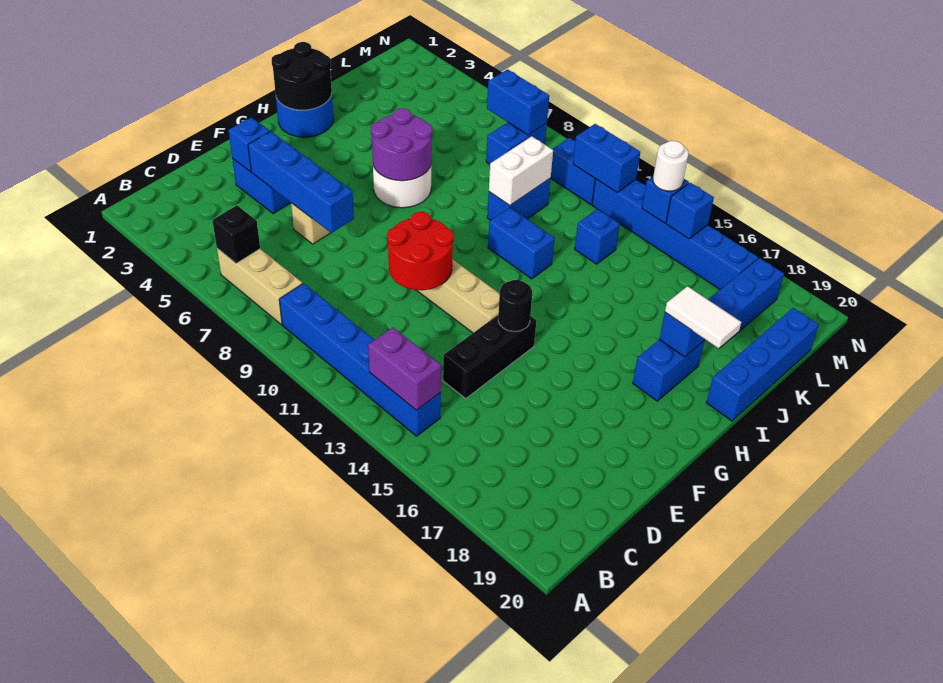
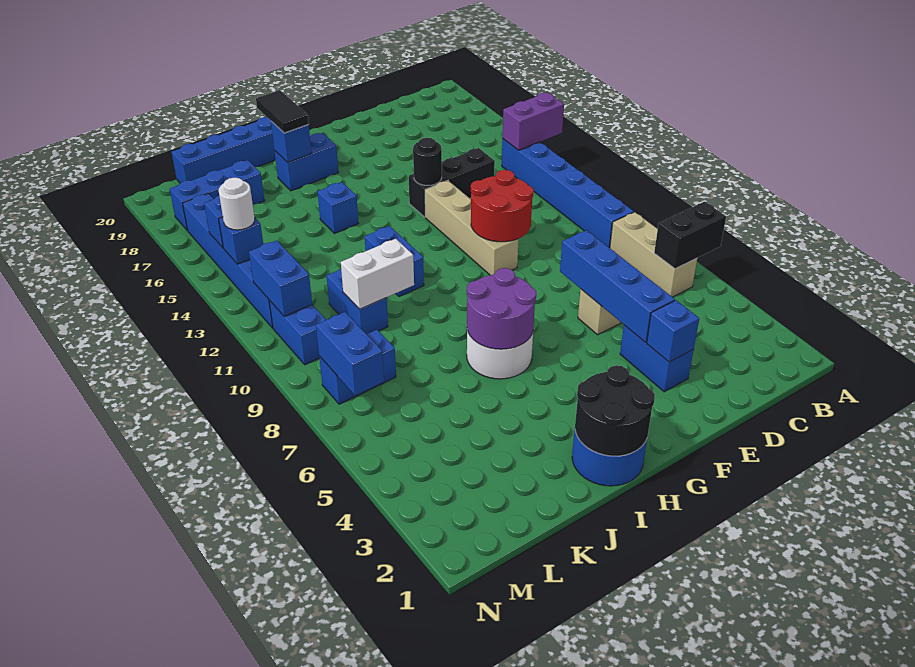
black brick B6 level 2 -> black brick A6:B6 level 2
purple brick B13:B14 level 2 -> purple brick A14:B14 level 2
white tile I18:I19 level 3 -> black tile I18:I19 level 3
blue brick J10:K10 level 1 -> blue brick K10:K11 level 1
blue brick K13 level 1 -> blue brick I15 level 1

